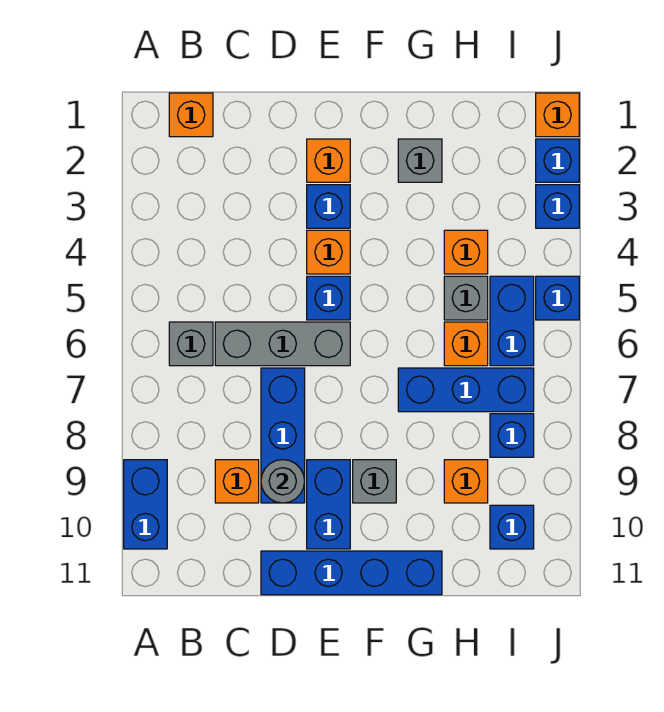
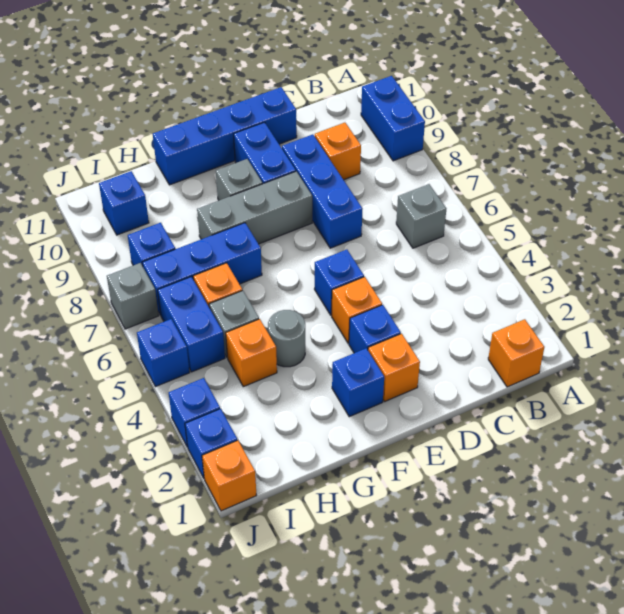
grey brick C6:E6 level 1 -> grey brick E8:G8 level 1
grey round brick D9 level 2 -> grey round brick G4 level 1
none -> blue brick F2 level 1
grey brick G2 level 1 -> grey brick J7 level 1
orange brick H9 level 1 -> none

